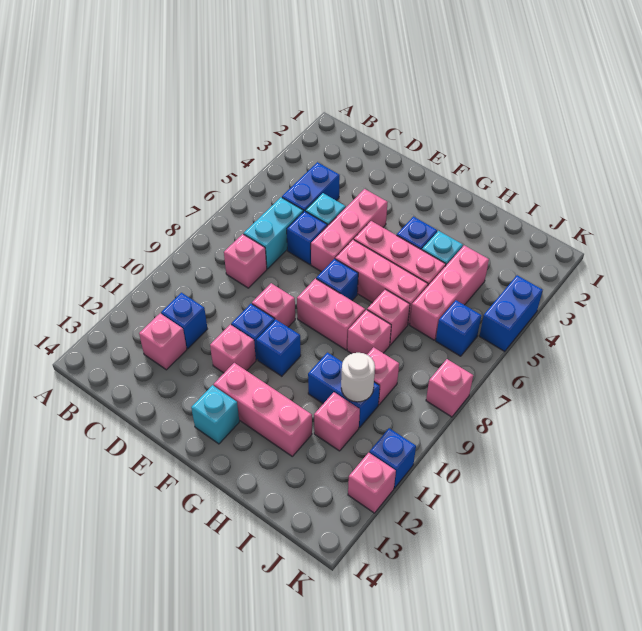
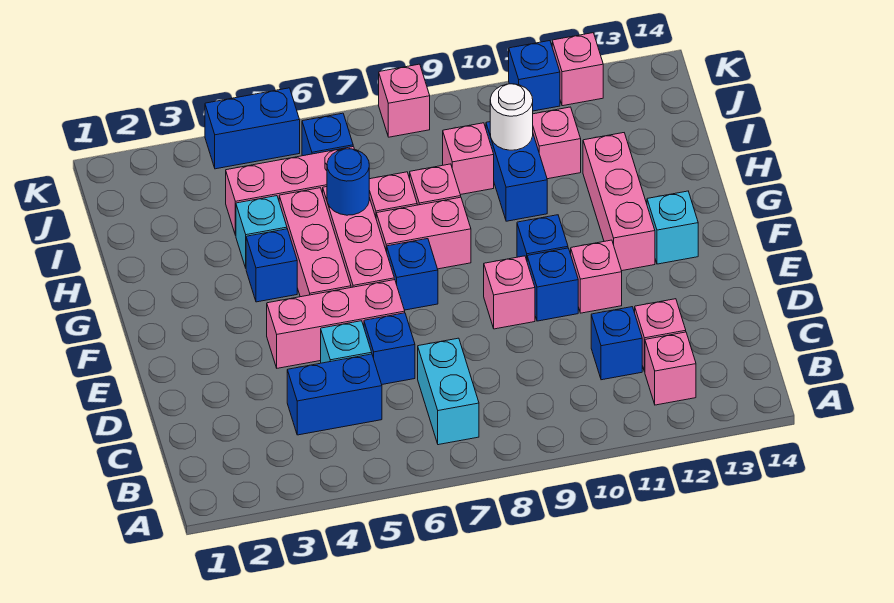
cyan brick C6:C7 level 1 -> cyan brick B7:C7 level 1
pink brick C8 level 1 -> pink brick B12 level 1
pink brick F8:G8 level 1 -> pink brick G7:G8 level 1
none -> blue round brick H6 level 2

